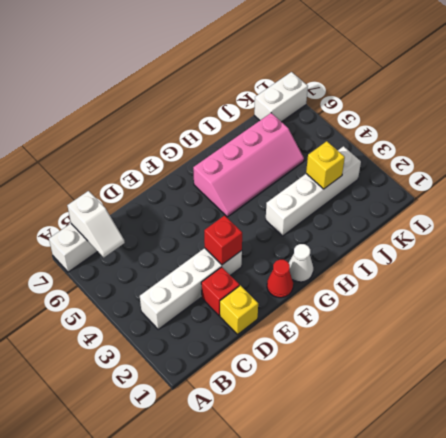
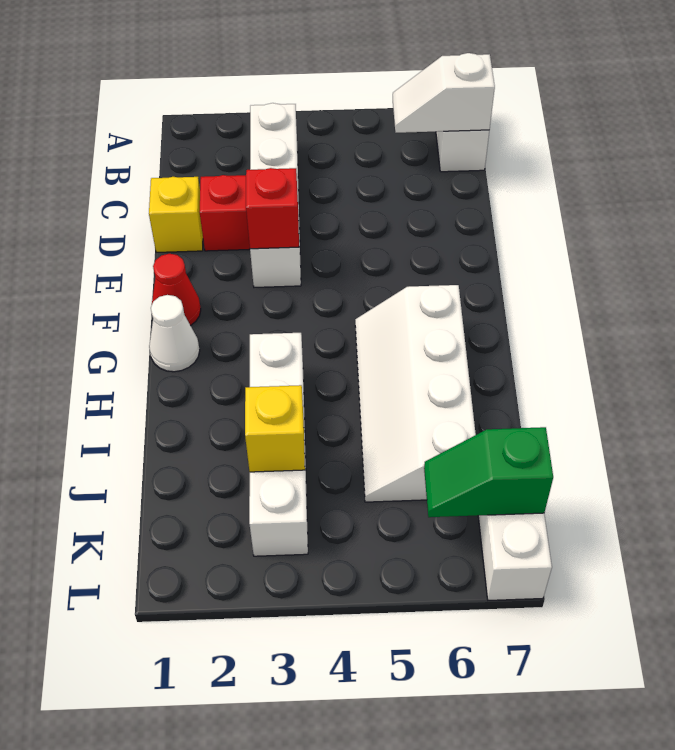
pink slope G5:J6 level 1 top 6 -> white slope G5:J6 level 1 top 6
none -> green slope K6:K7 level 2 top 7

